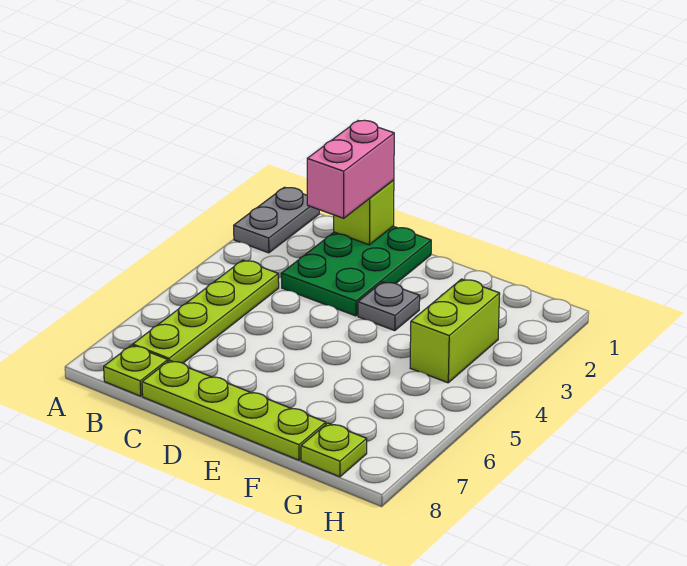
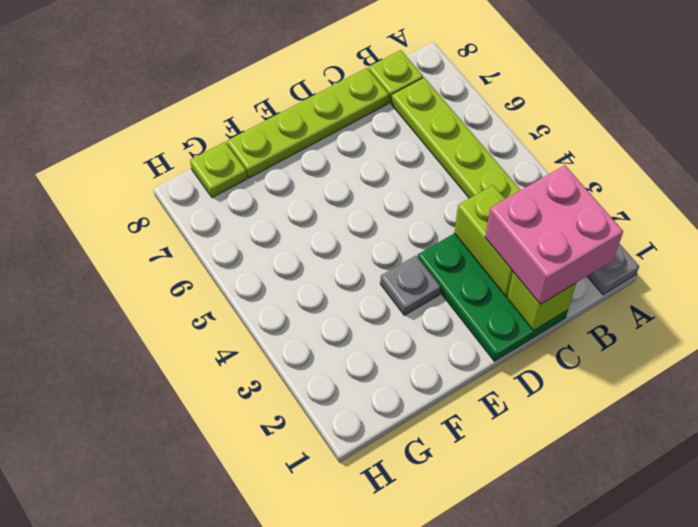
pink brick C1:C2 level 3 -> pink brick B1:C2 level 3
lime brick G3:G4 level 1 -> lime brick C2:C3 level 2

